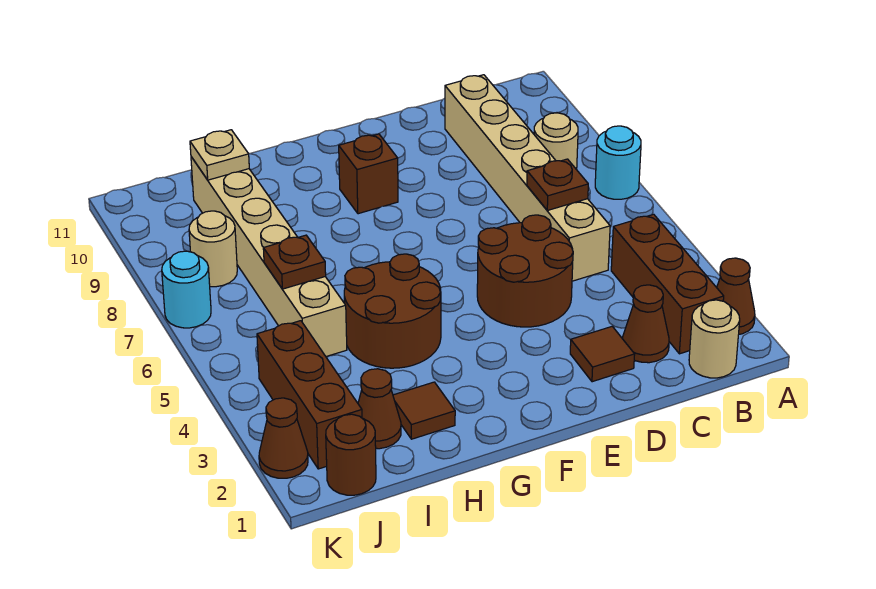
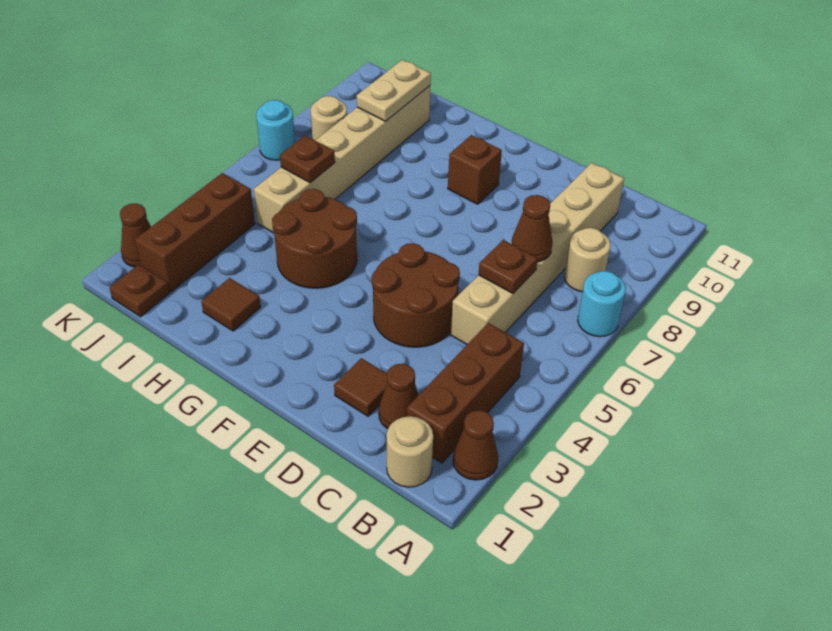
brown cone I2 level 1 -> brown cone C7 level 2
tan plate I10 level 2 -> tan plate I9:I10 level 2
brown round brick J1 level 1 -> brown plate J1 level 1

